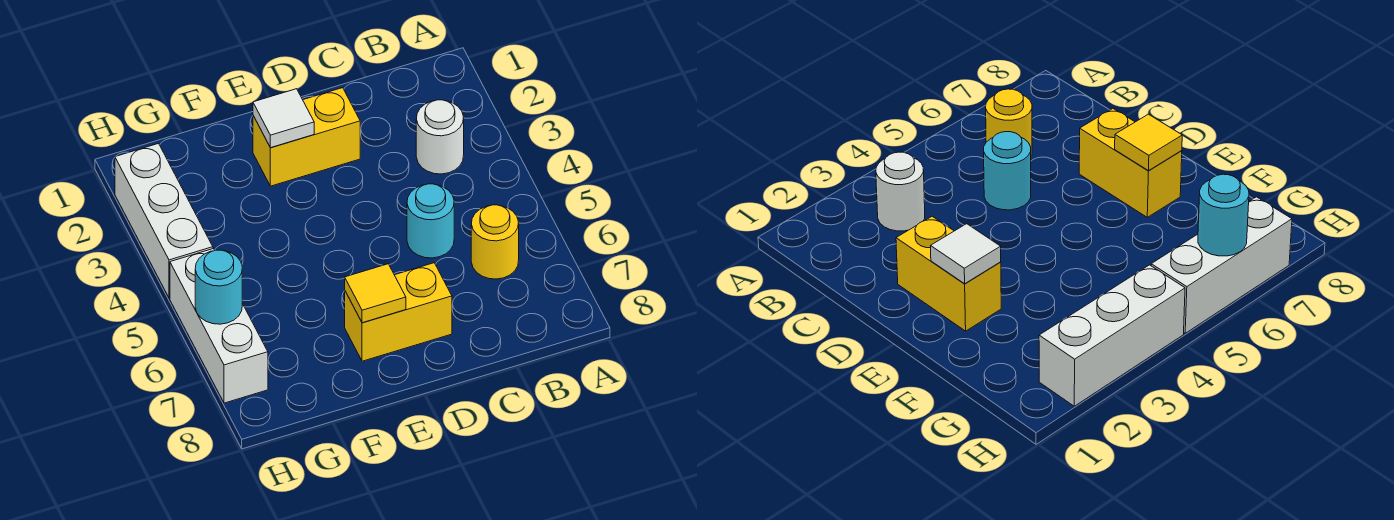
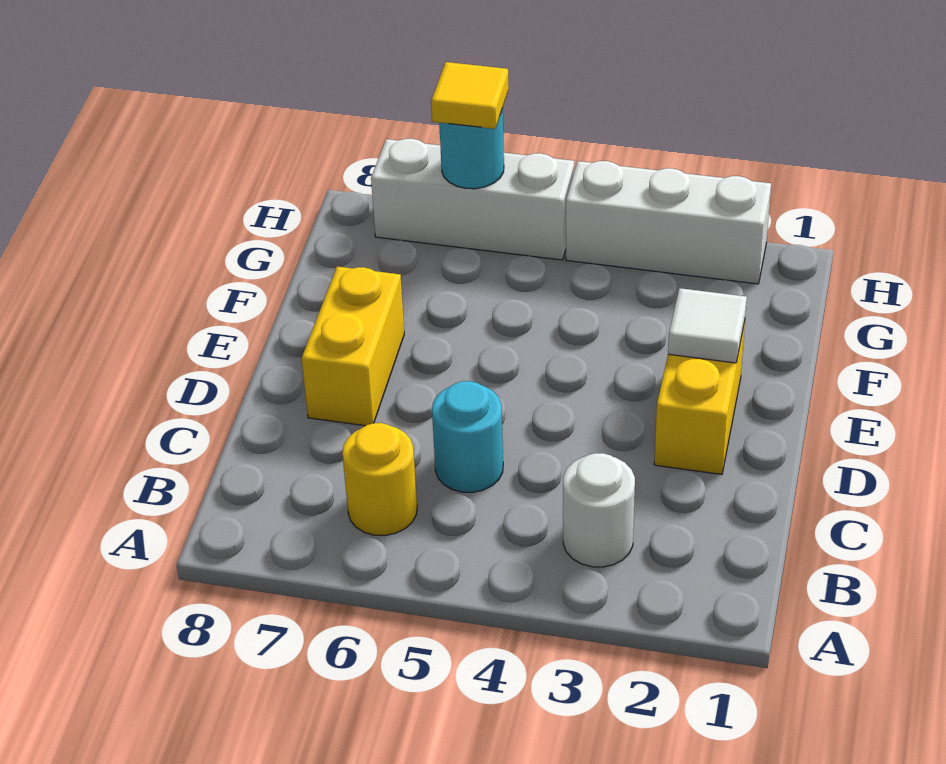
yellow tile E7 level 2 -> yellow tile H6 level 3

